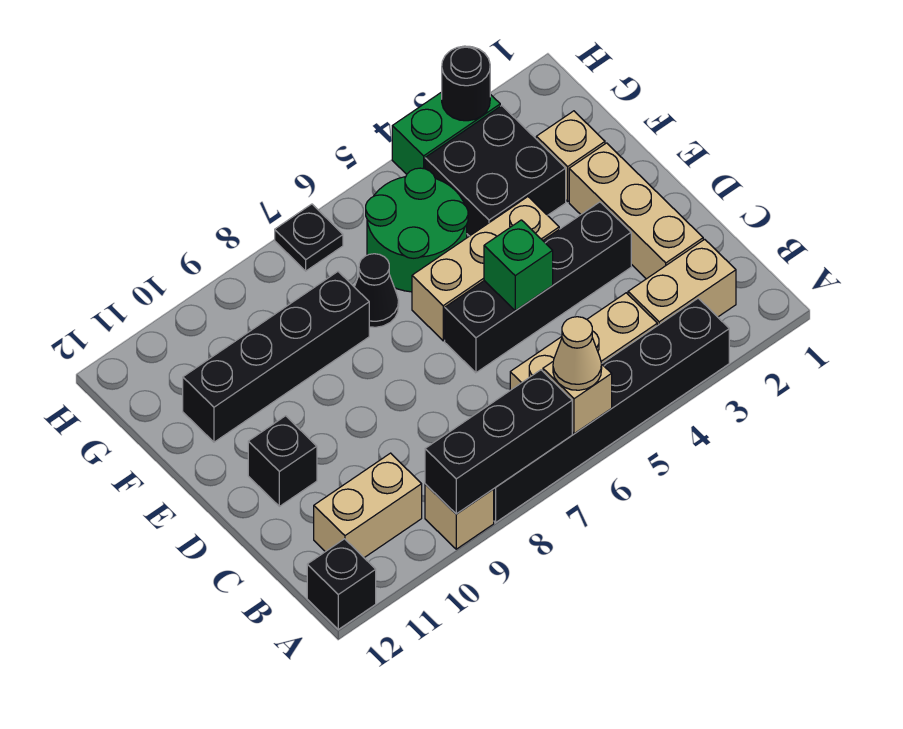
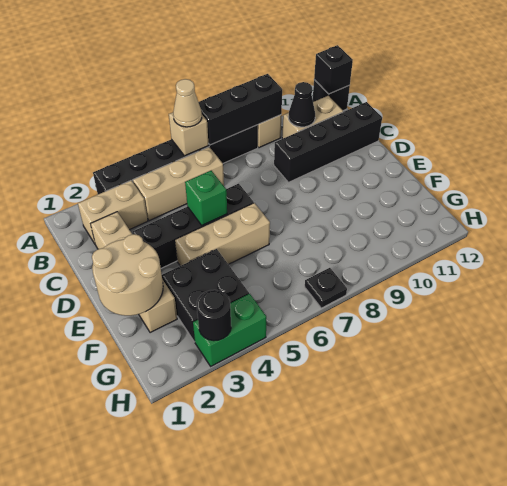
black brick D11 level 1 -> black brick A12 level 2
none -> tan round brick E1:F2 level 2
green round brick F5:G6 level 1 -> none
black cone F7 level 1 -> black cone B10 level 2
black brick F8:F11 level 1 -> black brick C9:C12 level 1

